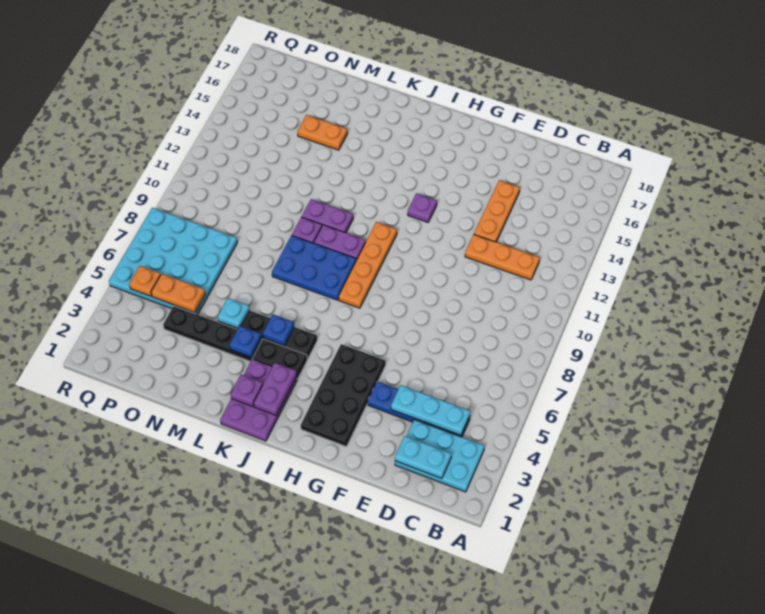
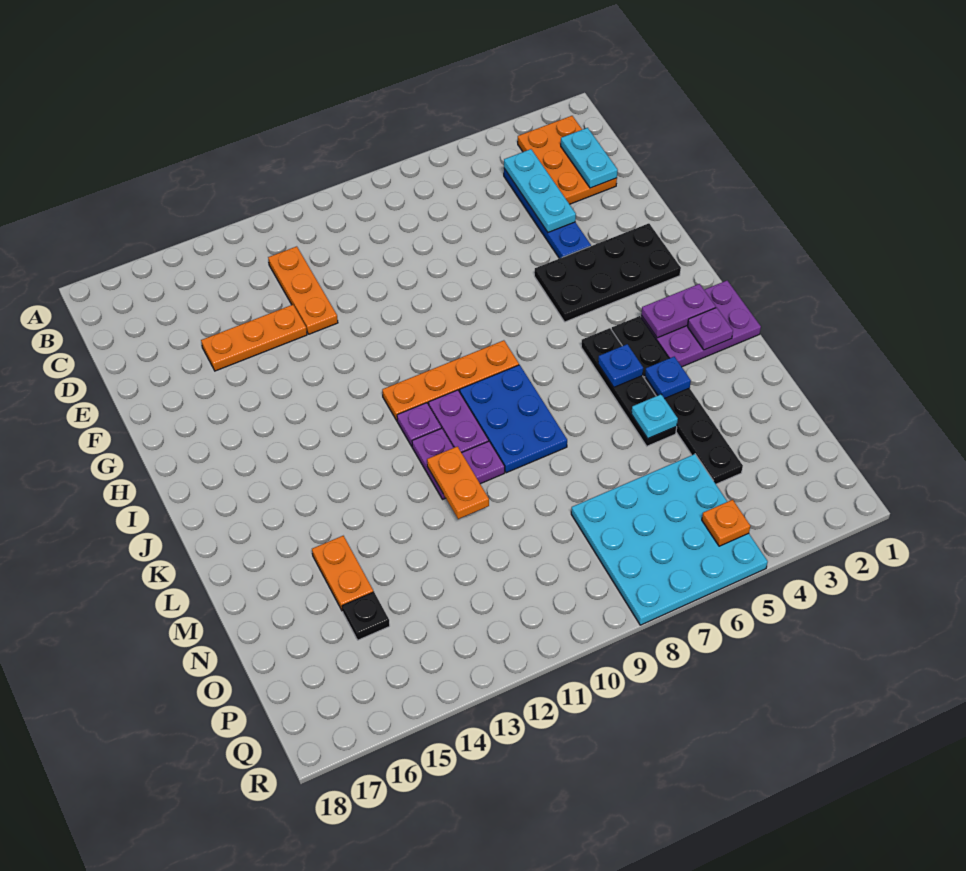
cyan plate B2:D3 level 1 -> orange plate B2:D3 level 1
purple plate H13 level 1 -> purple plate J11 level 1
orange plate O5:P5 level 2 -> orange plate L11:M11 level 2
none -> black plate O15 level 1

